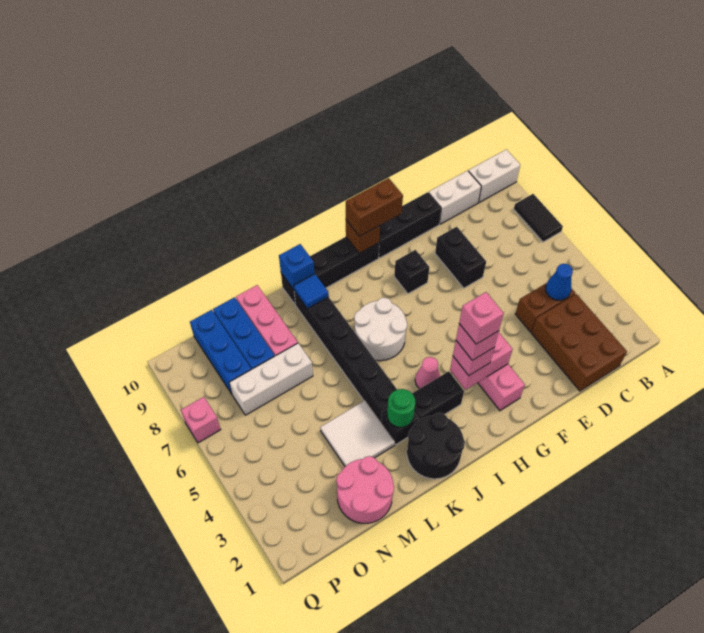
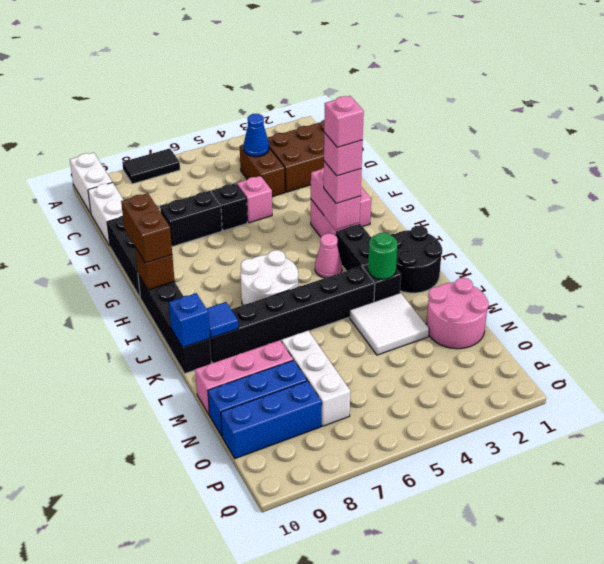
black brick G8 level 1 -> black brick E6 level 1
pink brick Q7 level 1 -> pink brick E5 level 1

